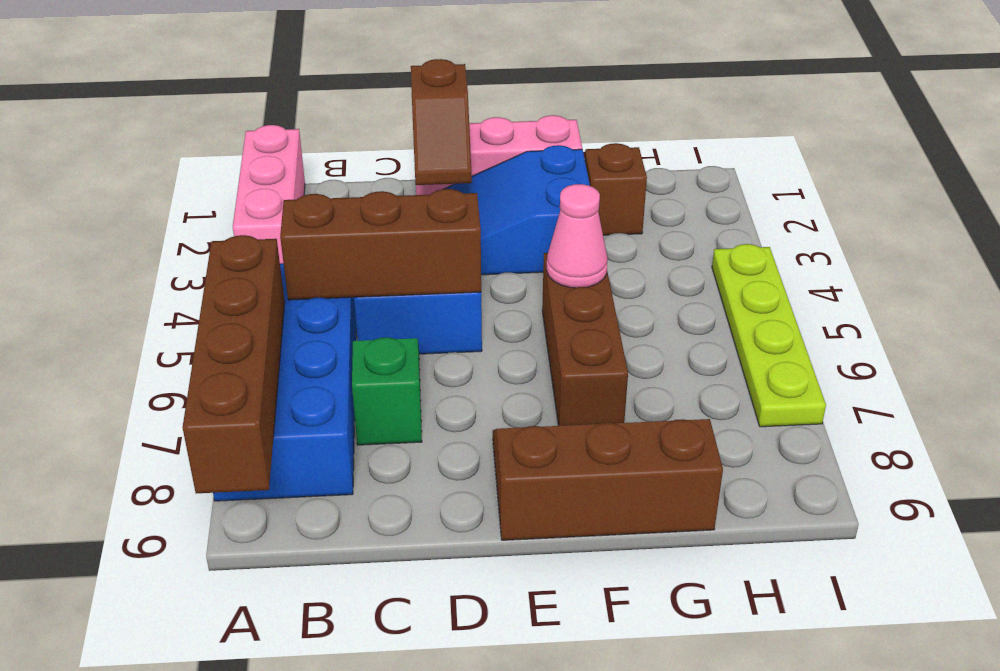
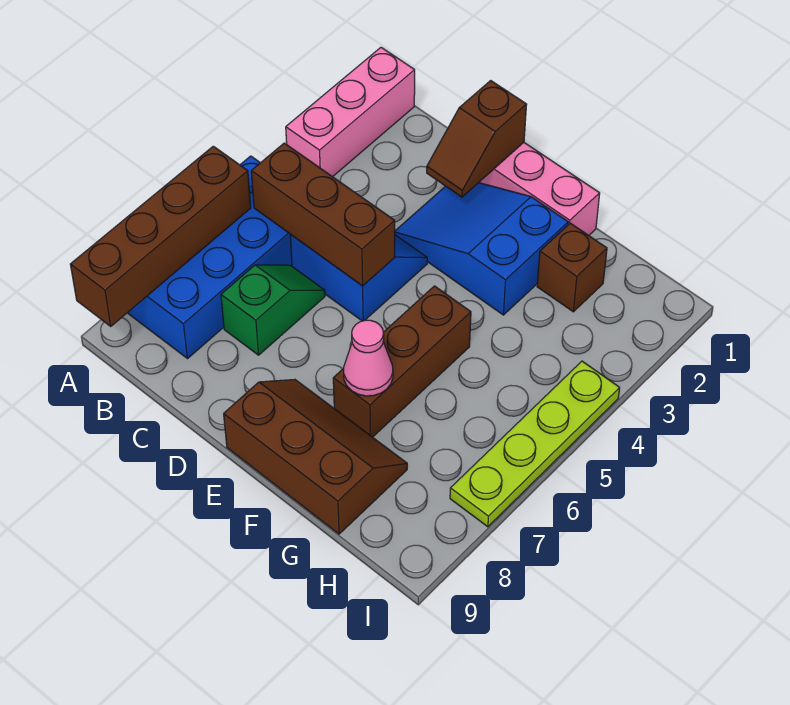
pink cone F5 level 2 -> pink cone F7 level 2

